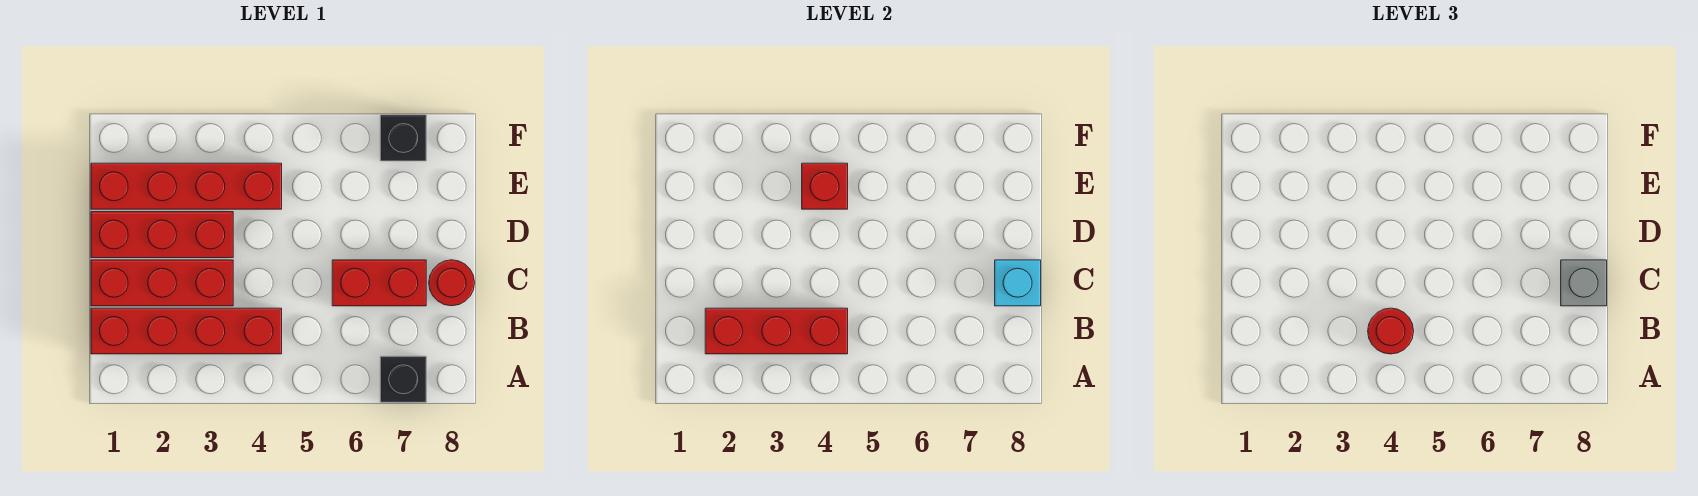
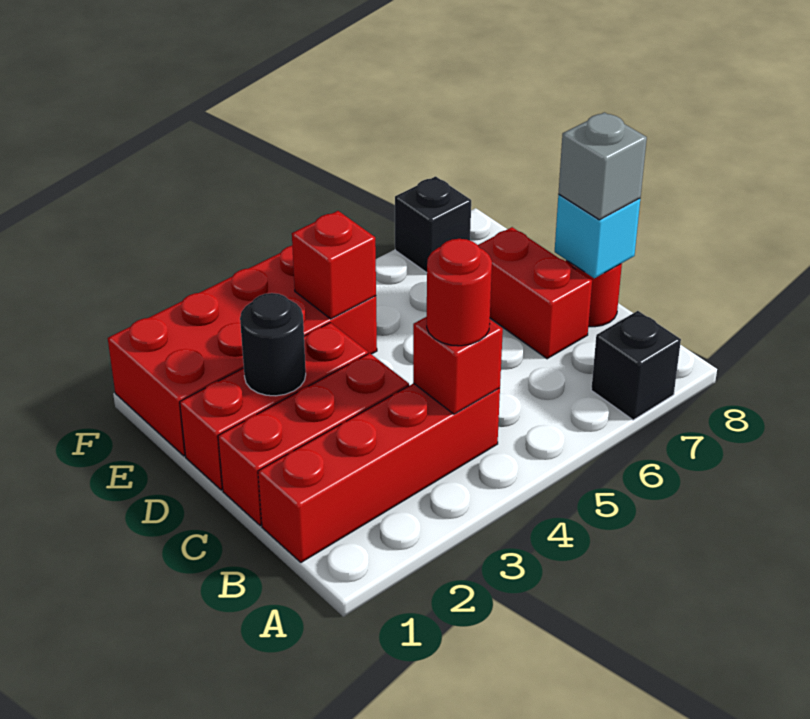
red brick B2:B4 level 2 -> red brick B4 level 2
red brick C6:C7 level 1 -> red brick C7:D7 level 1
none -> black round brick D2 level 2
red brick E1:E4 level 1 -> red brick E1:F4 level 1

